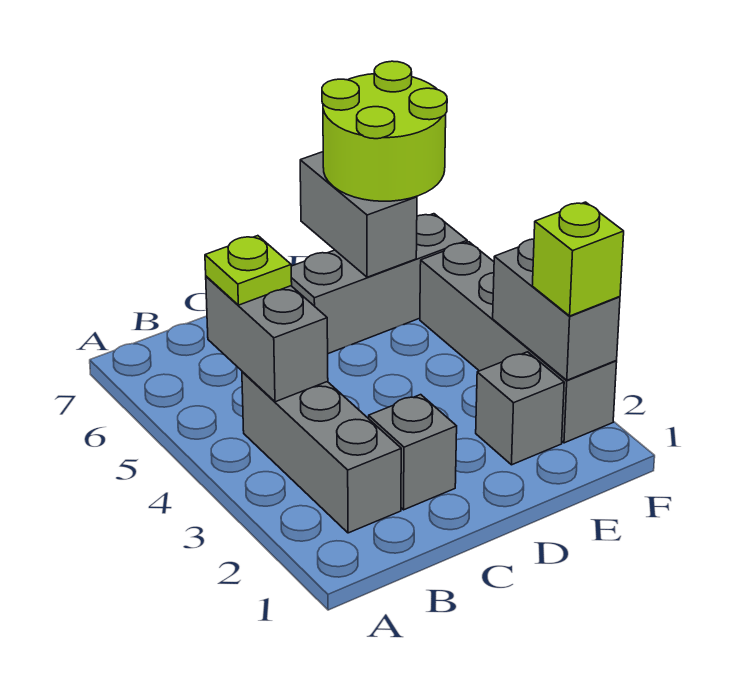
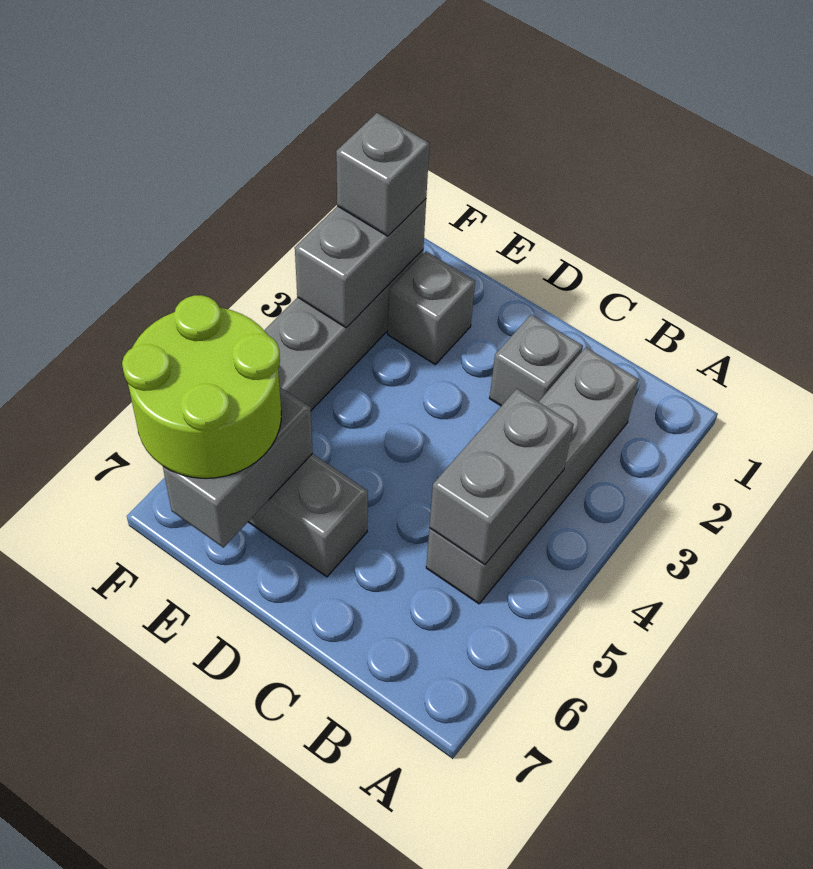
grey brick B2:B4 level 1 -> grey brick B2:B5 level 1
lime plate B5 level 3 -> none
lime brick F2 level 3 -> grey brick F2 level 3

